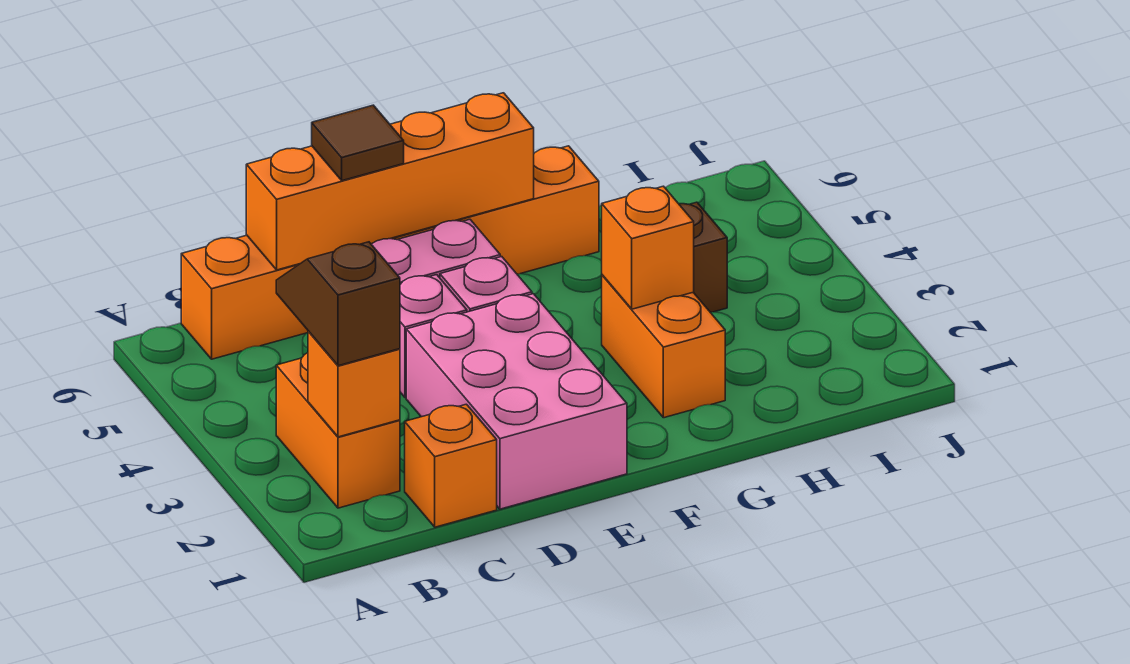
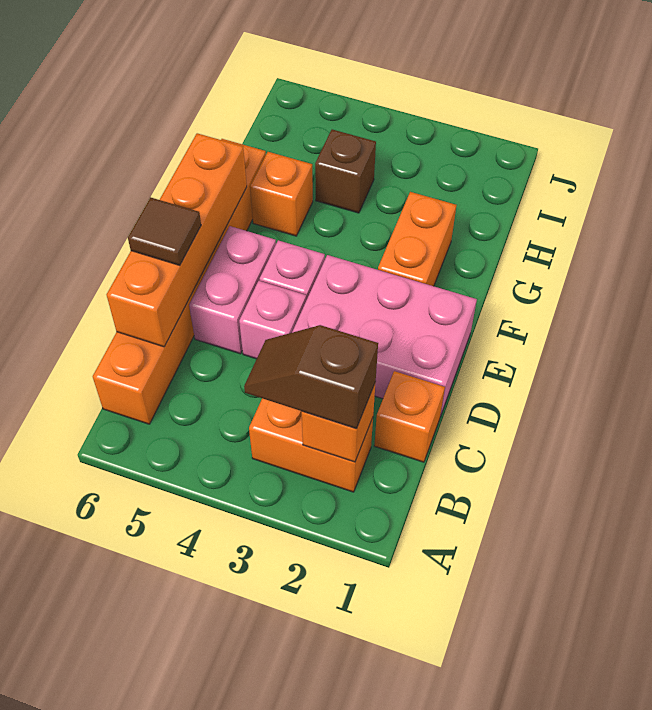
orange brick G2:G3 level 1 -> orange brick F2:G2 level 1
orange brick G3 level 2 -> orange brick G5 level 1

